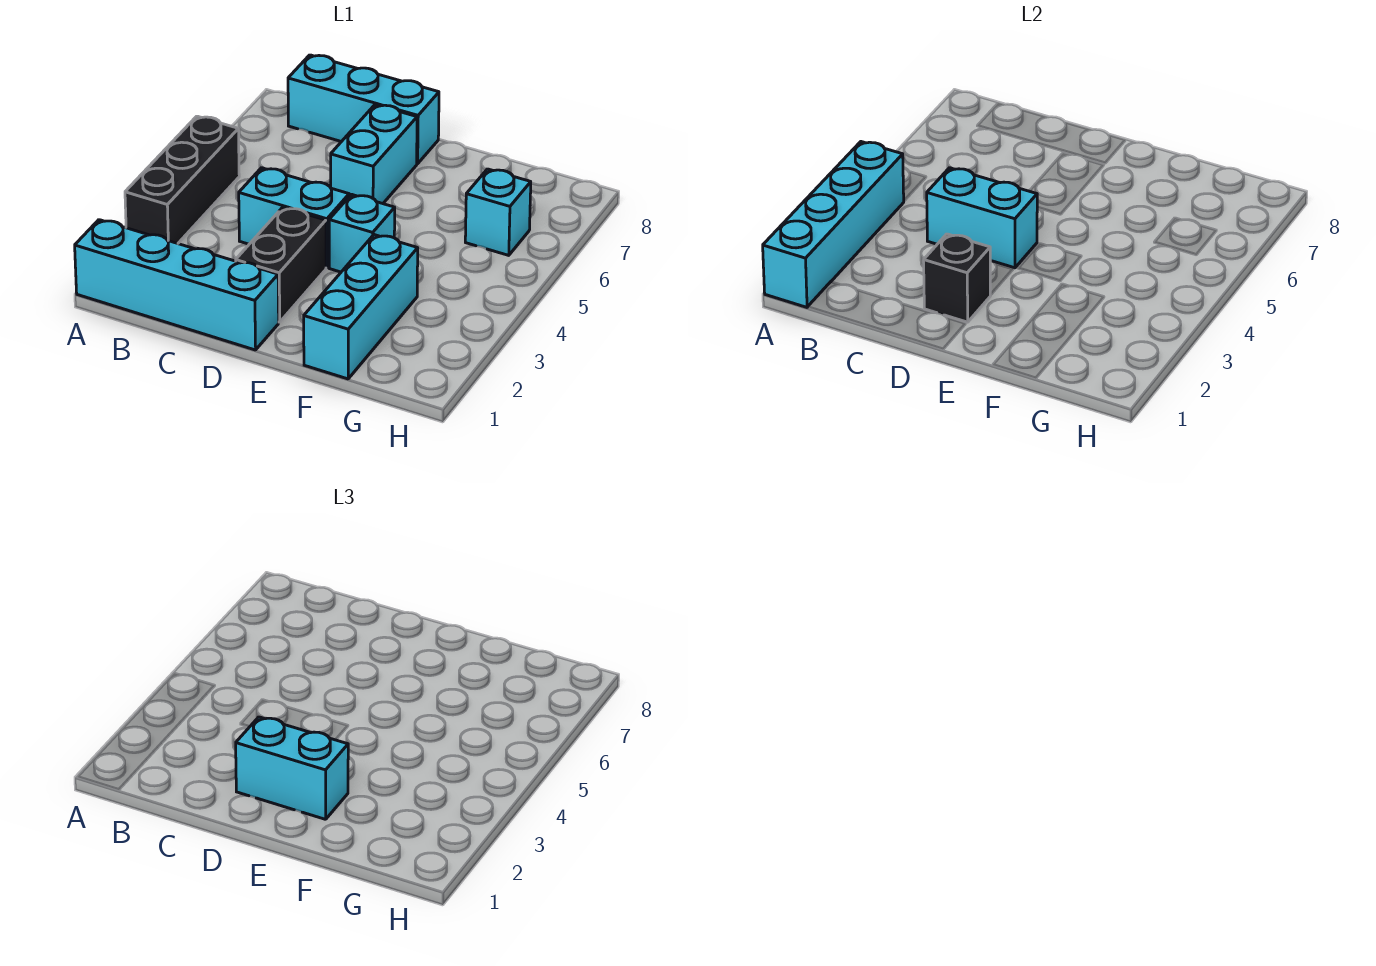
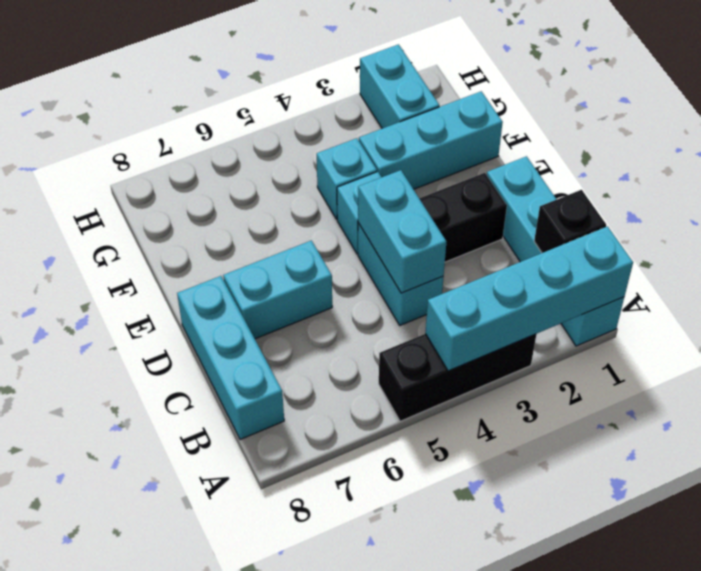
black brick D2 level 2 -> black brick B1 level 2
cyan brick D2:E2 level 3 -> cyan brick G2:H2 level 1
cyan brick G6 level 1 -> cyan brick F4 level 1

